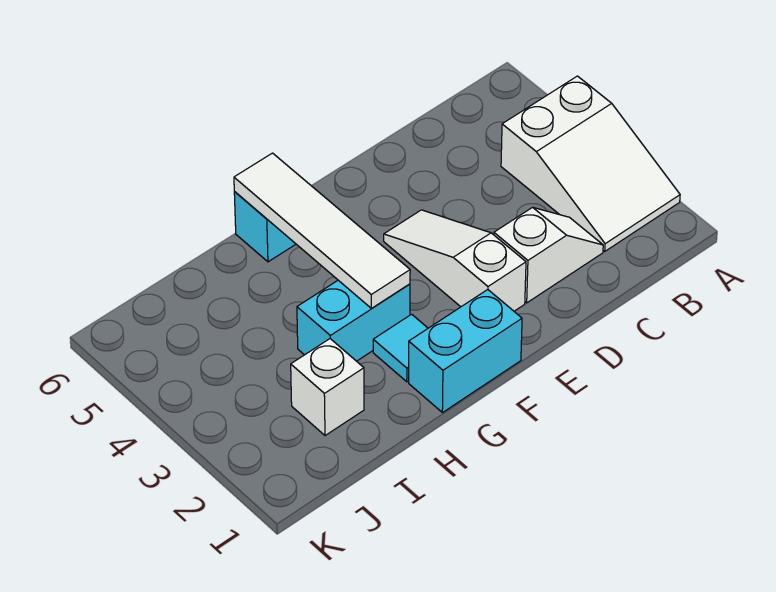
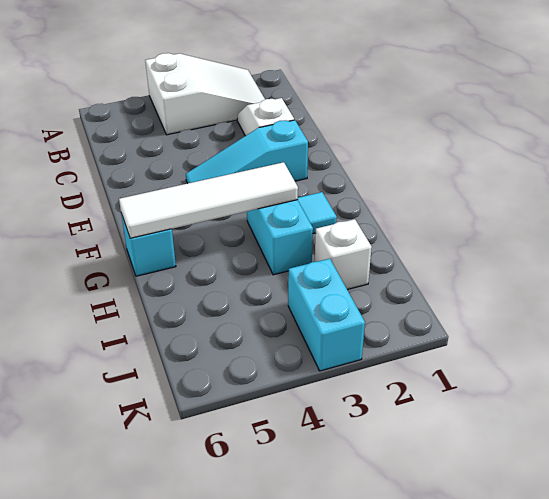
white slope E2:E4 level 1 top 2 -> cyan slope E2:E4 level 1 top 2
cyan brick F1:G1 level 1 -> cyan brick J3:K3 level 1

